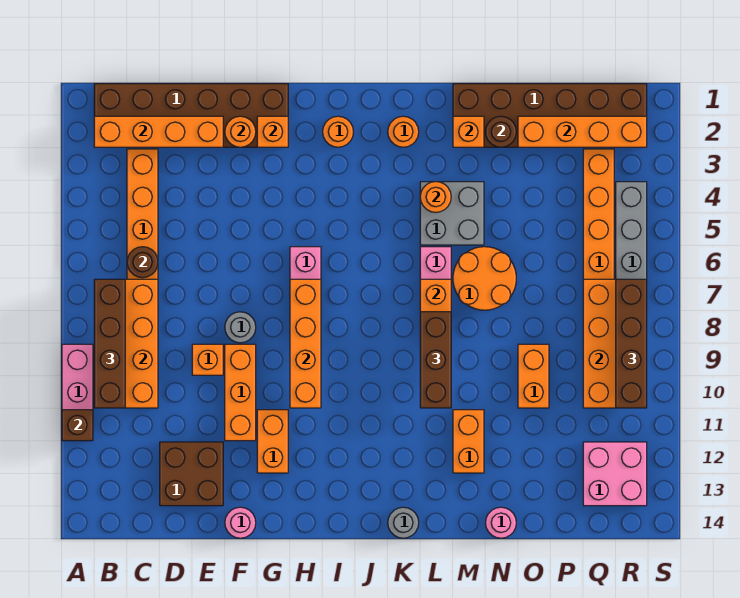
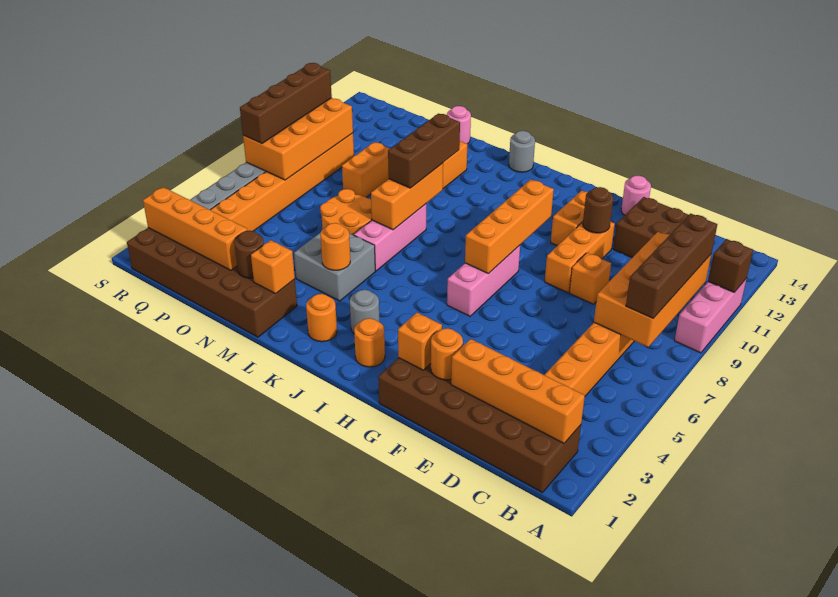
brown round brick C6 level 2 -> brown round brick F11 level 2
grey round brick F8 level 1 -> grey round brick J3 level 1
pink brick Q12:R13 level 1 -> none

